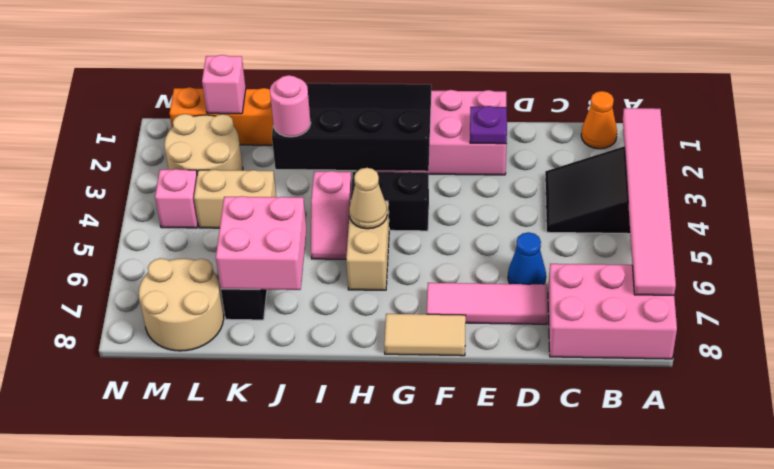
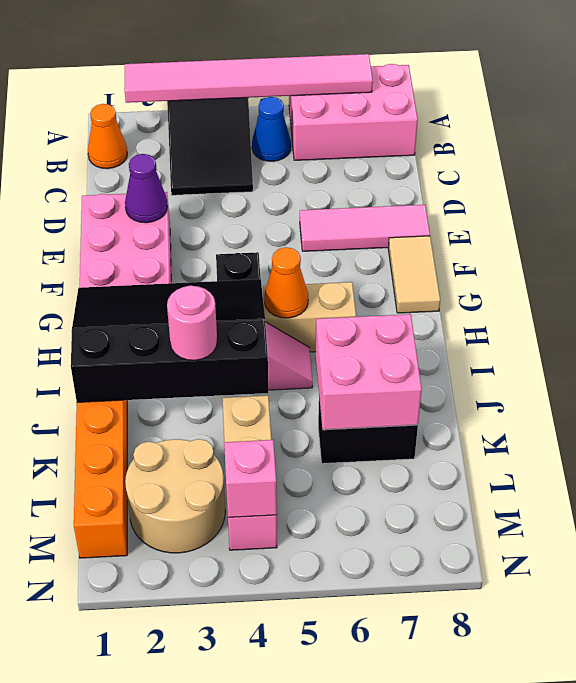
pink brick A7:C8 level 1 -> pink brick A6:B8 level 1
blue cone D6 level 1 -> blue cone B5 level 1
pink tile D7:F7 level 1 -> pink tile E6:E8 level 1
purple plate E2 level 2 -> purple cone E2 level 2
black slope G1:J3 level 2 top 3 -> black slope H1:J4 level 2 top J
tan cone H5 level 2 -> orange cone H5 level 2
pink brick L1 level 2 -> pink brick M4 level 2
tan round brick L7:M8 level 1 -> none

